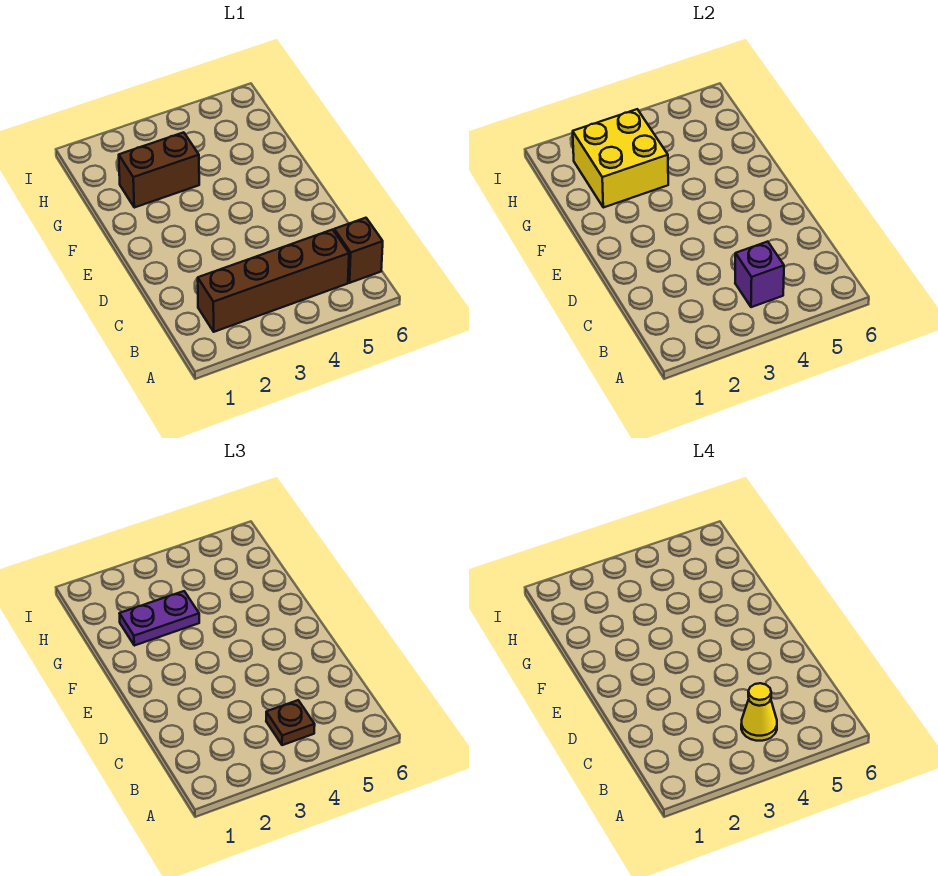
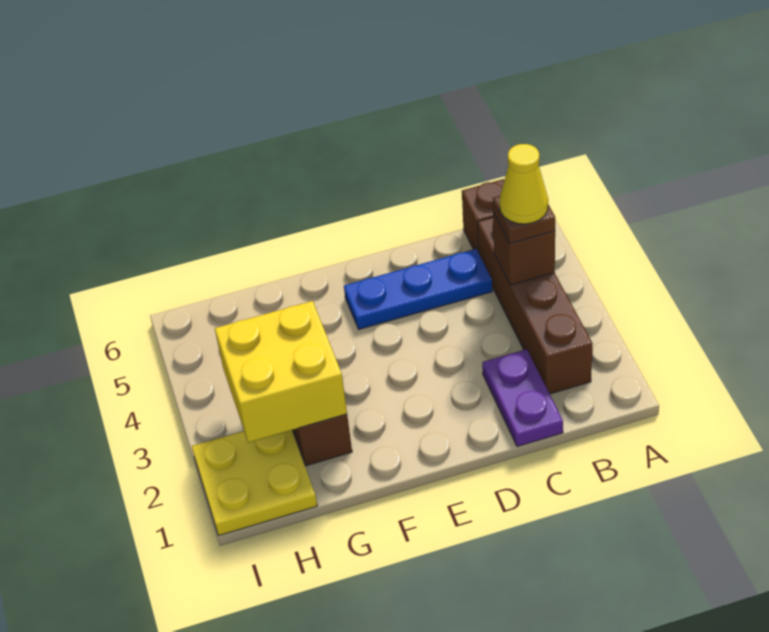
purple brick B4 level 2 -> brown brick B4 level 2
none -> blue plate C5:E5 level 1
purple plate G2:G3 level 3 -> purple plate C1:C2 level 1
none -> yellow plate H1:I2 level 1

